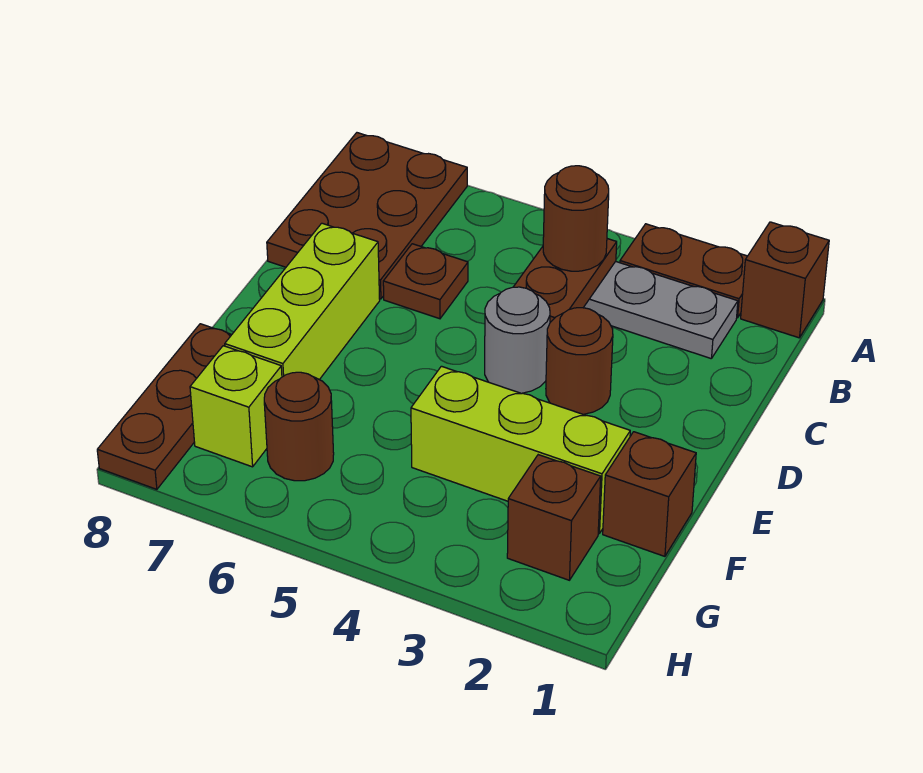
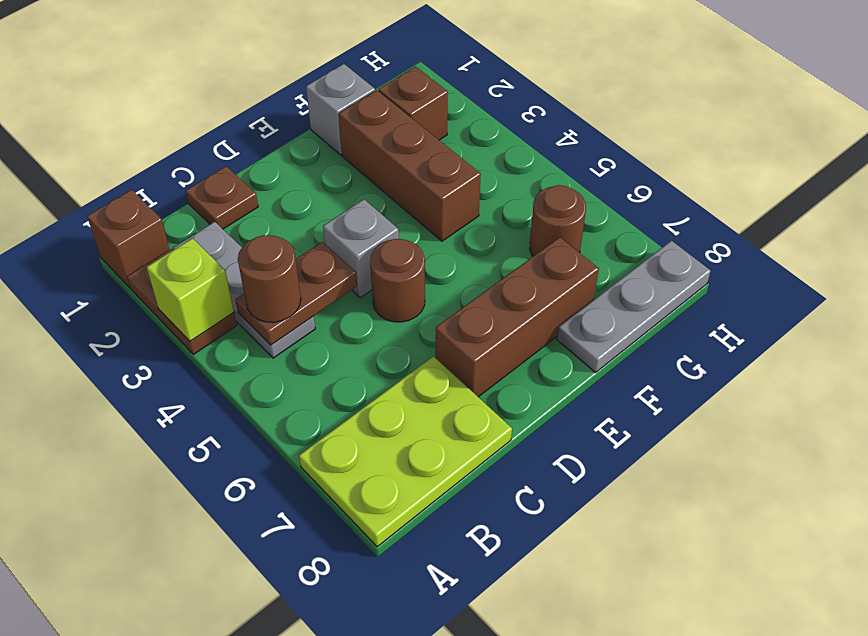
brown plate A7:C8 level 1 -> lime plate A7:C8 level 1
brown plate C6 level 1 -> brown plate C1 level 1
brown round brick D3 level 1 -> brown round brick D5 level 1
grey round brick D4 level 1 -> grey brick D4 level 1
lime brick D7:F7 level 1 -> brown brick D7:F7 level 1
brown brick F1 level 1 -> grey brick F1 level 1
lime brick F2:F4 level 1 -> brown brick F2:F4 level 1
brown plate F8:H8 level 1 -> grey plate F8:H8 level 1
lime brick G7 level 1 -> lime brick A3 level 2

